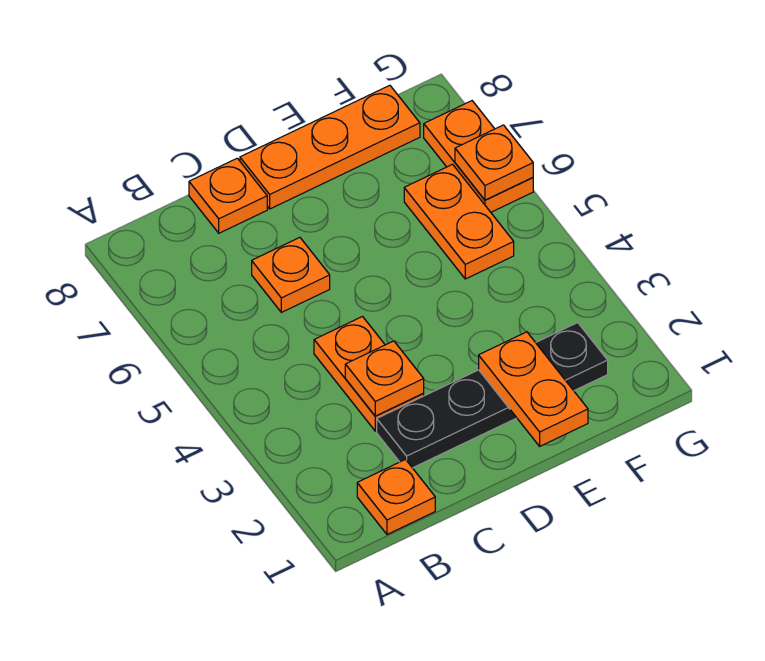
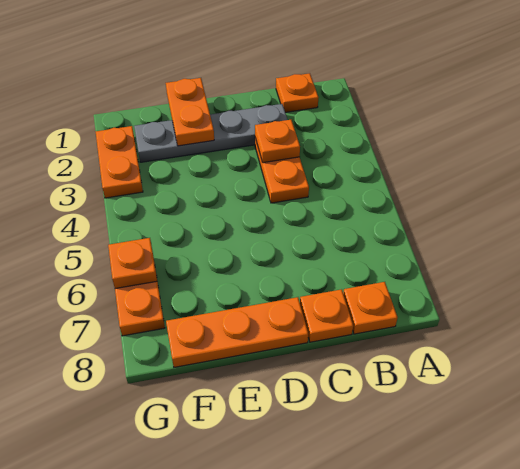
black plate C2:F2 level 1 -> grey plate C2:F2 level 1
orange plate C6 level 1 -> orange plate B8 level 1
orange plate F5:F6 level 1 -> orange plate G2:G3 level 1

